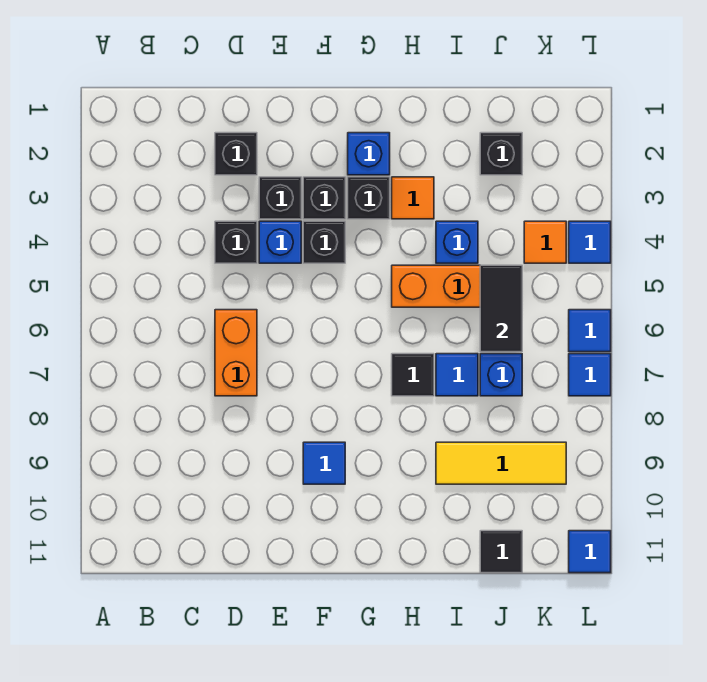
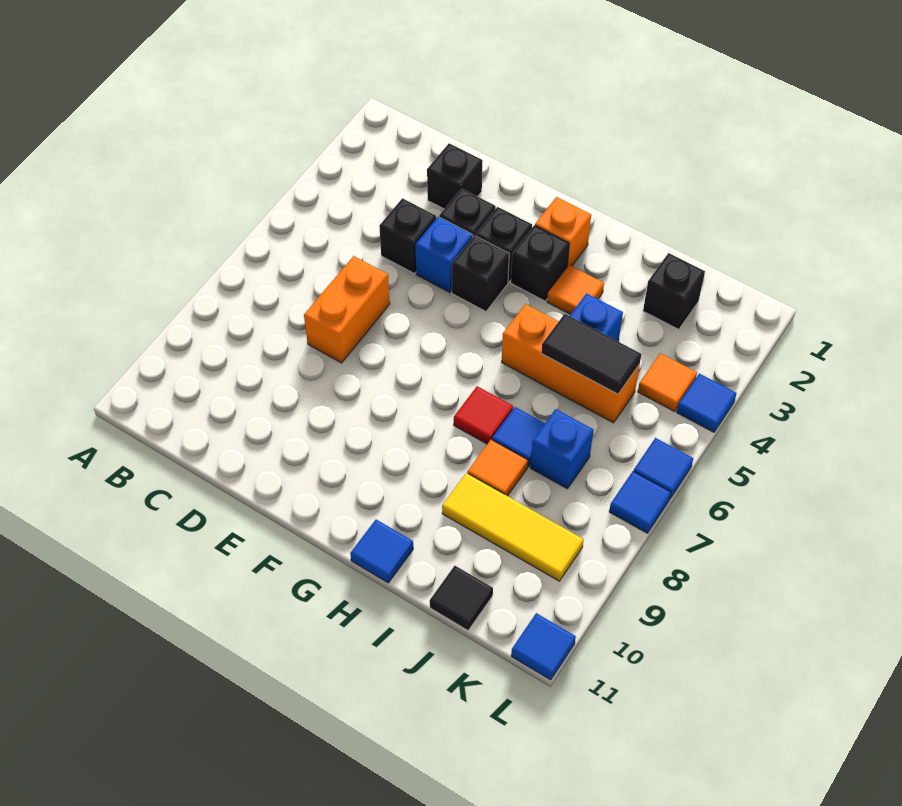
blue tile F9 level 1 -> blue tile H11 level 1
blue brick G2 level 1 -> orange brick G2 level 1
black tile H7 level 1 -> red tile H7 level 1
none -> orange tile I8 level 1
black tile J5:J6 level 2 -> black tile I5:J5 level 2

